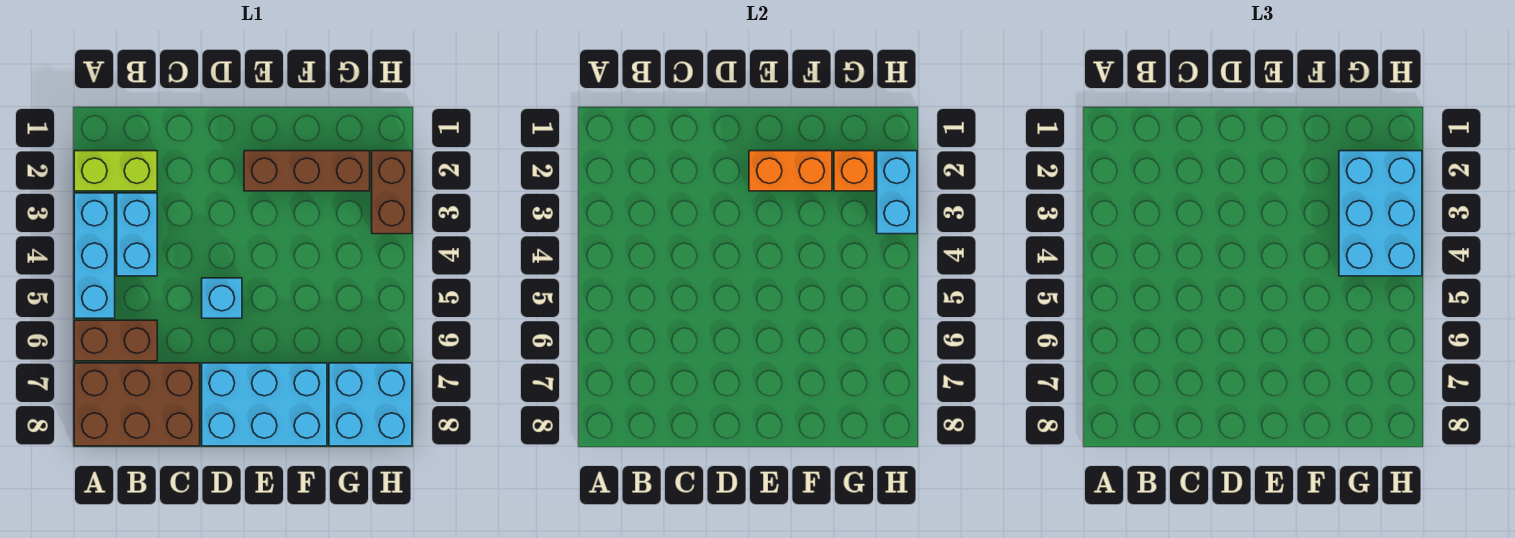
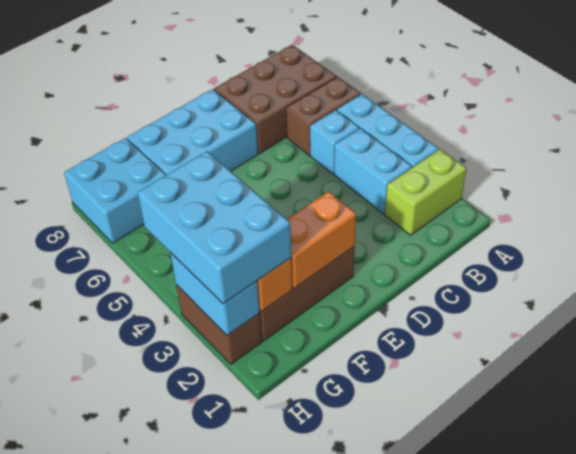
cyan brick D5 level 1 -> cyan brick B5 level 1

